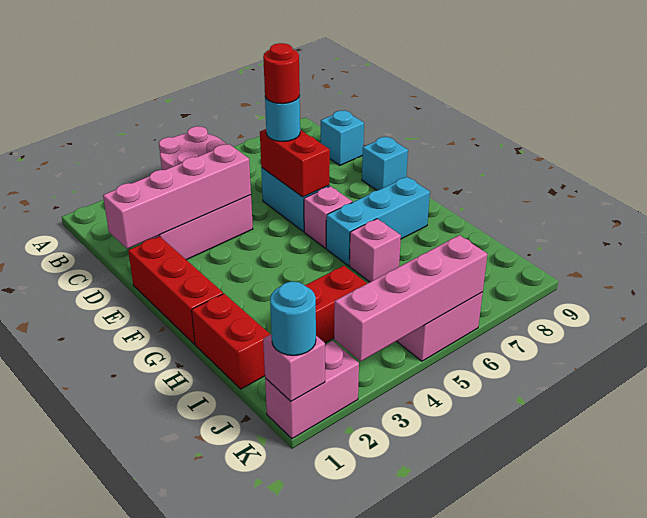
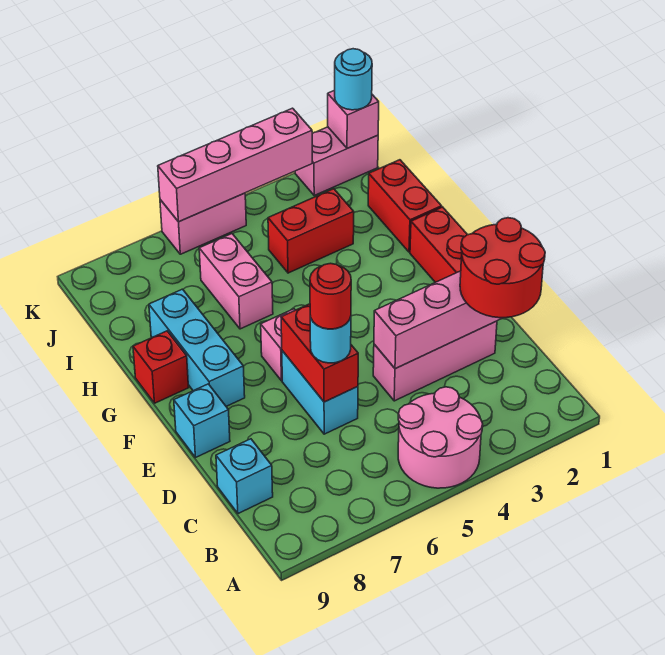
none -> red round brick C1:D2 level 3
cyan brick G6:G8 level 1 -> cyan brick F8:H8 level 1
none -> red brick G9 level 1
pink brick H6 level 1 -> pink brick H6:I6 level 1

